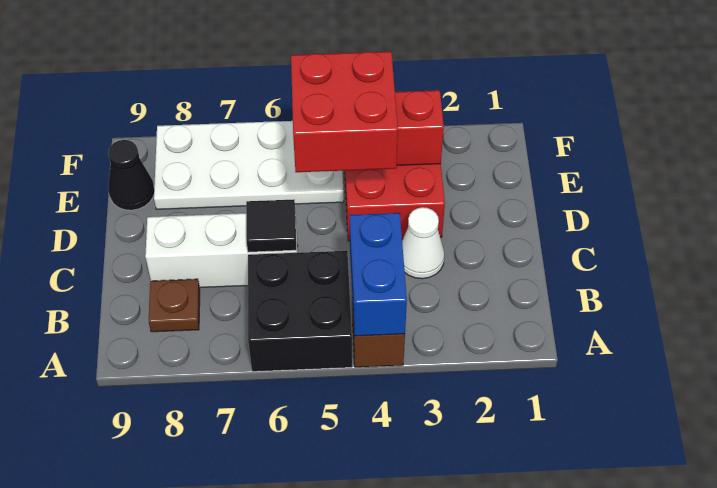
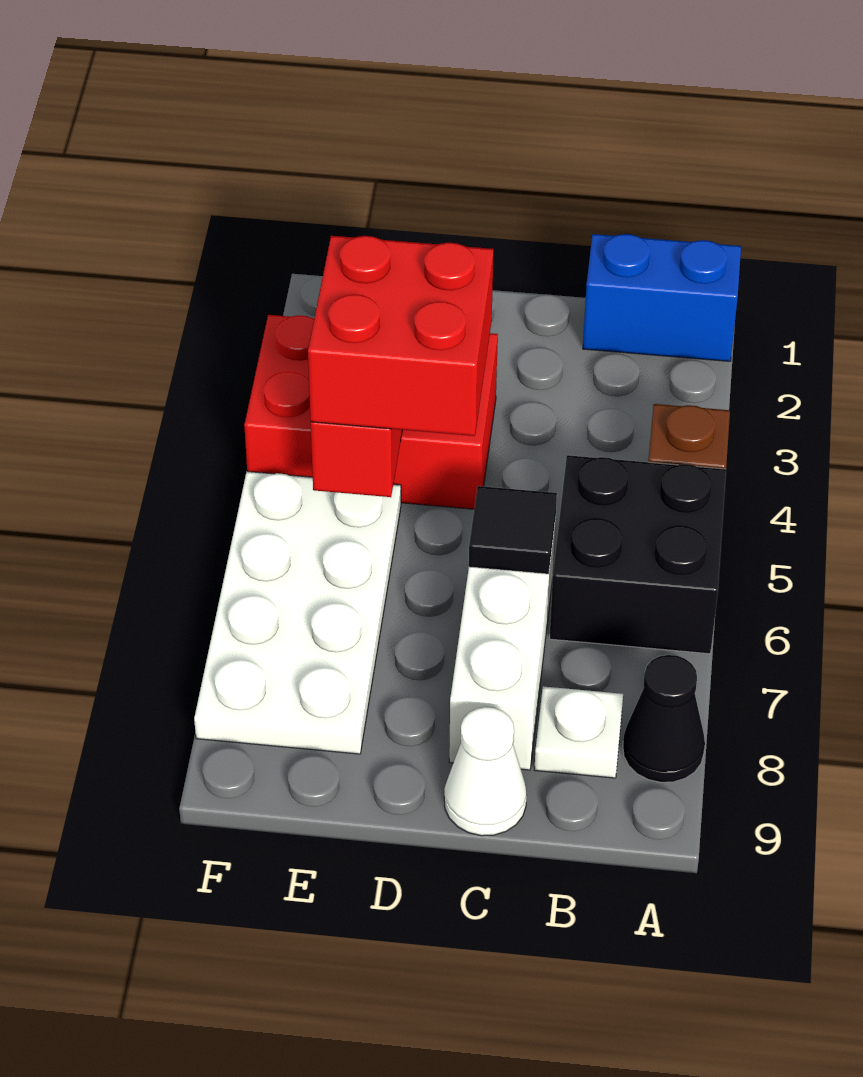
blue brick A4:B4 level 2 -> blue brick A1:B1 level 1
brown plate B8 level 1 -> white plate B8 level 1
white cone C3 level 1 -> white cone C9 level 1
black cone E9 level 1 -> black cone A8 level 1

